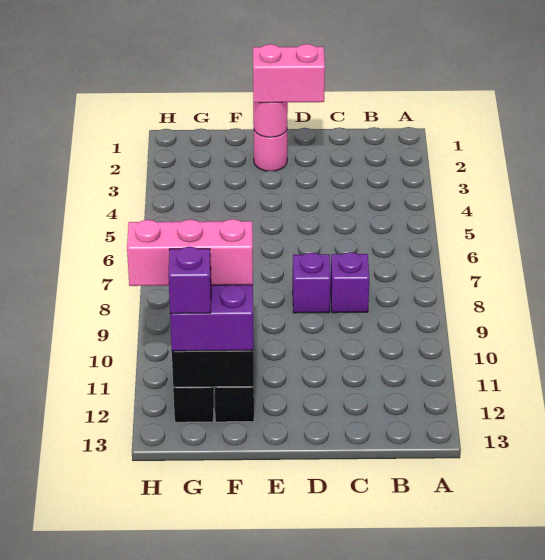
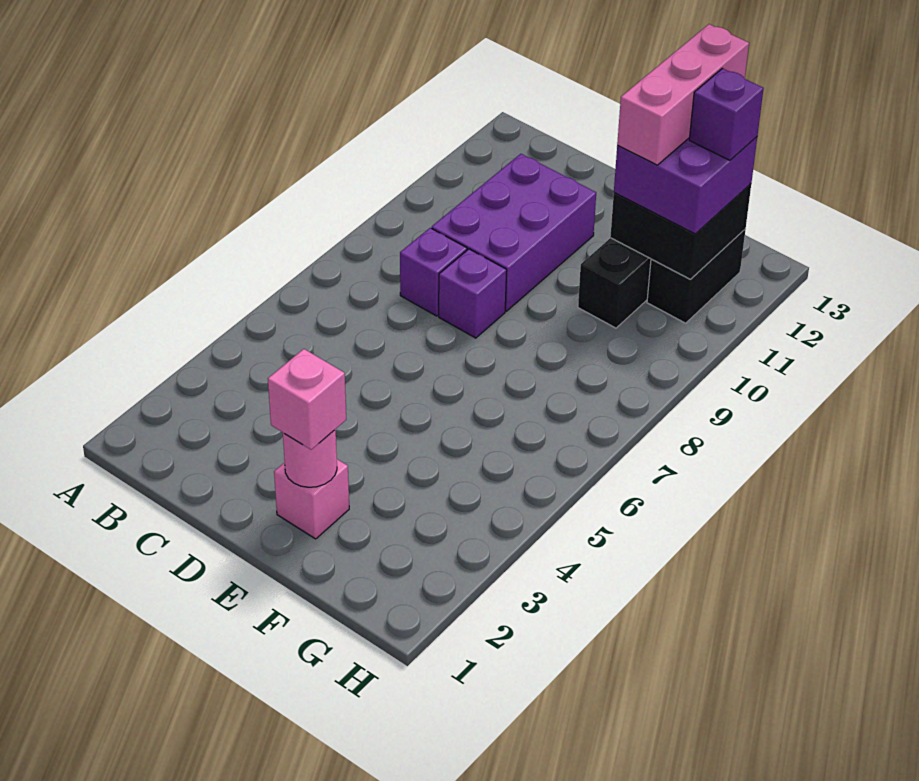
none -> purple brick C9:D11 level 1
pink brick D2:E2 level 3 -> pink brick E2 level 3
pink round brick E2 level 1 -> pink brick E2 level 1
pink brick F11:H11 level 4 -> pink brick F11:F13 level 4

